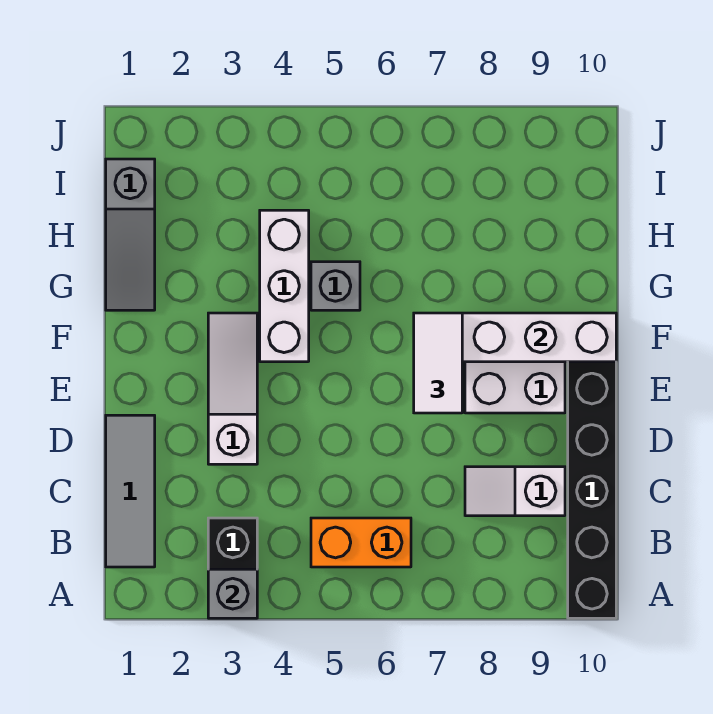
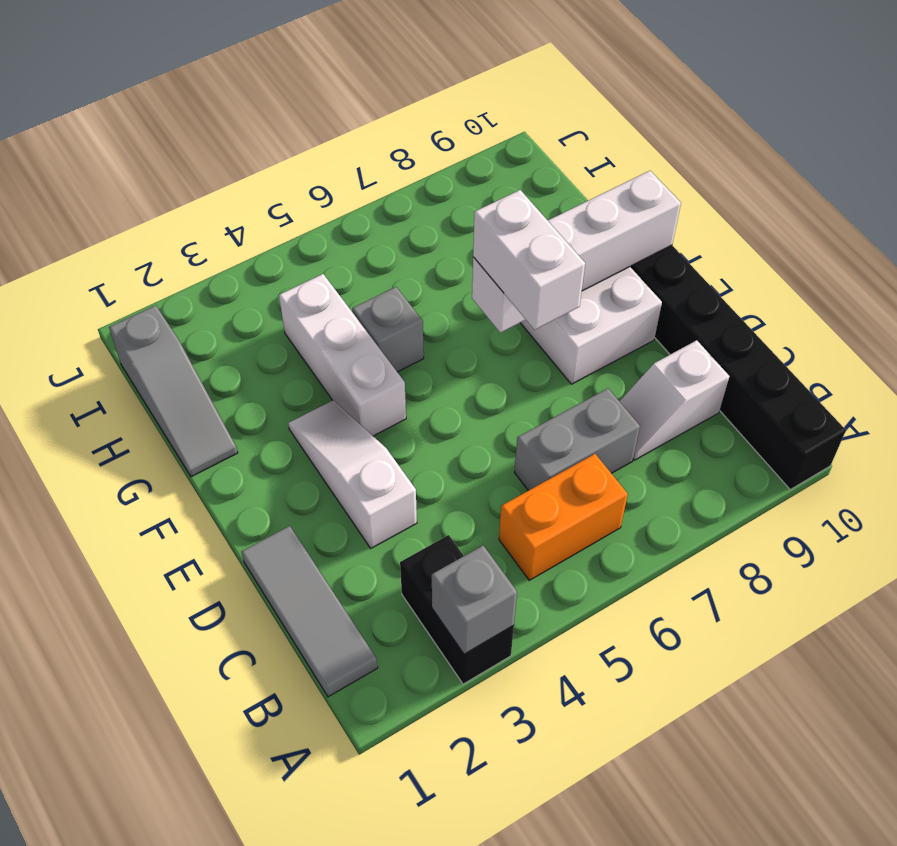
none -> grey brick C6:C7 level 1
white tile E7:F7 level 3 -> white brick E7:F7 level 3

